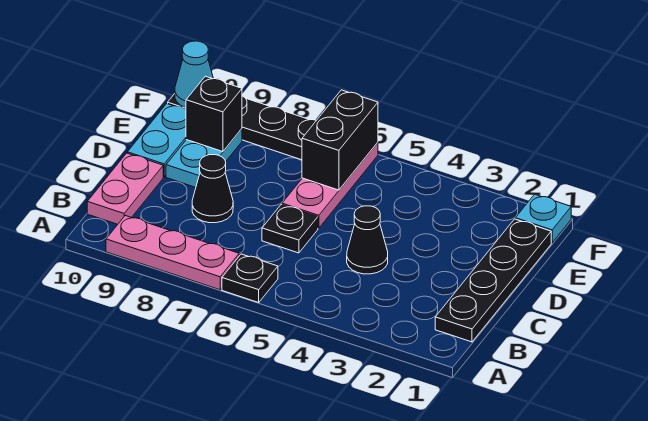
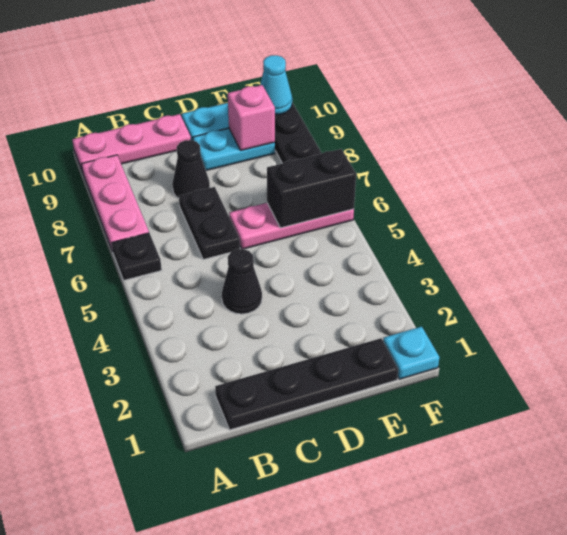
pink plate B10:C10 level 1 -> pink plate A10:C10 level 1
black plate C6 level 1 -> black plate C6:C7 level 1
black brick E9 level 2 -> pink brick E9 level 2

